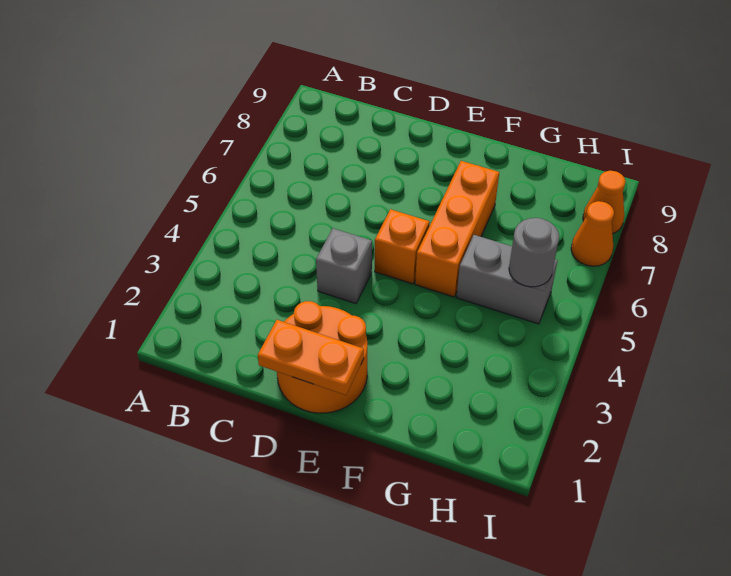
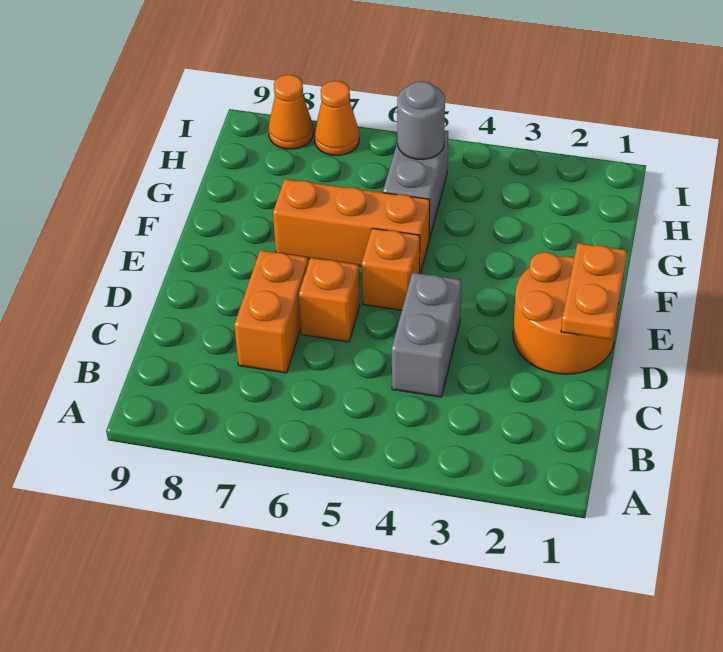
none -> orange brick C7:D7 level 1
grey brick D4 level 1 -> grey brick C4:D4 level 1
none -> orange brick D6 level 1

